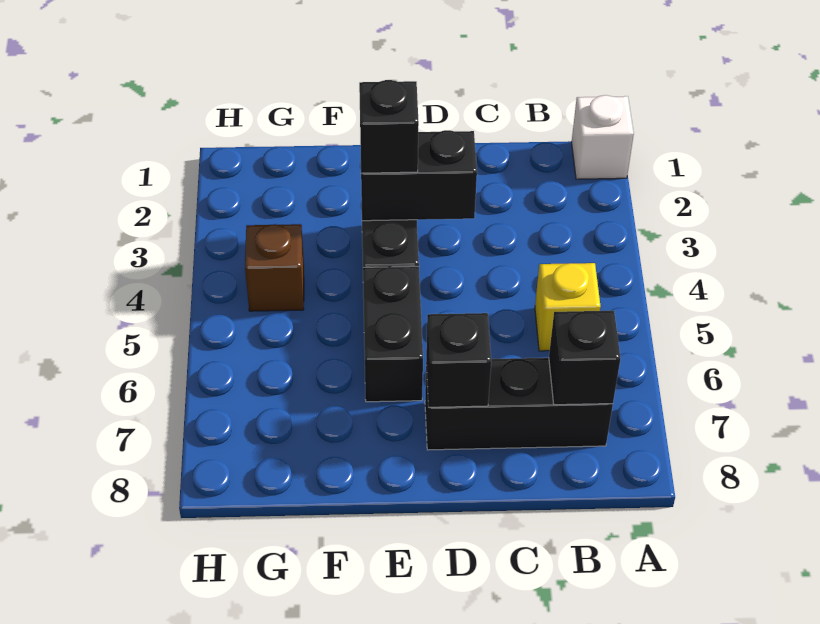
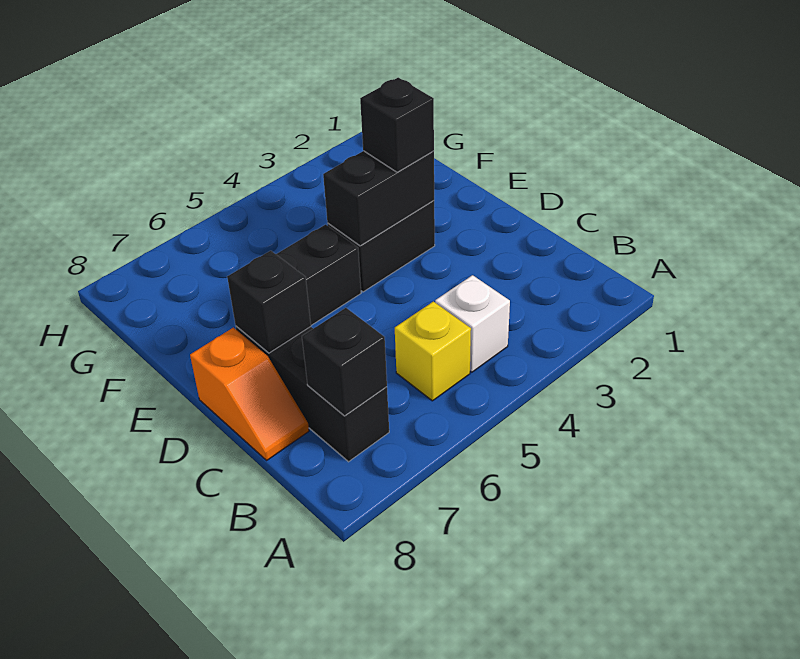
white brick A1 level 1 -> white brick B4 level 1
none -> orange slope C8:D8 level 1 top D
black brick D3:E3 level 2 -> black brick E3:E4 level 2
brown brick G4 level 1 -> none

